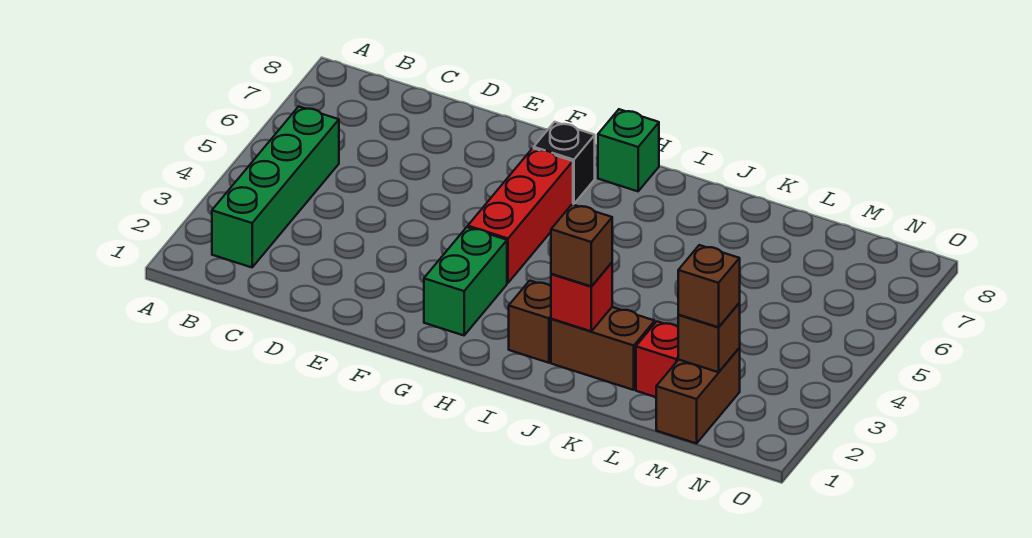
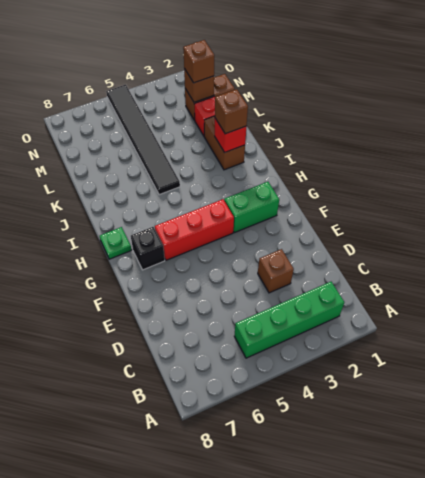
green brick H8 level 1 -> green plate H8 level 1
brown brick I2 level 1 -> brown brick D3 level 1
none -> black tile J5:O5 level 1

